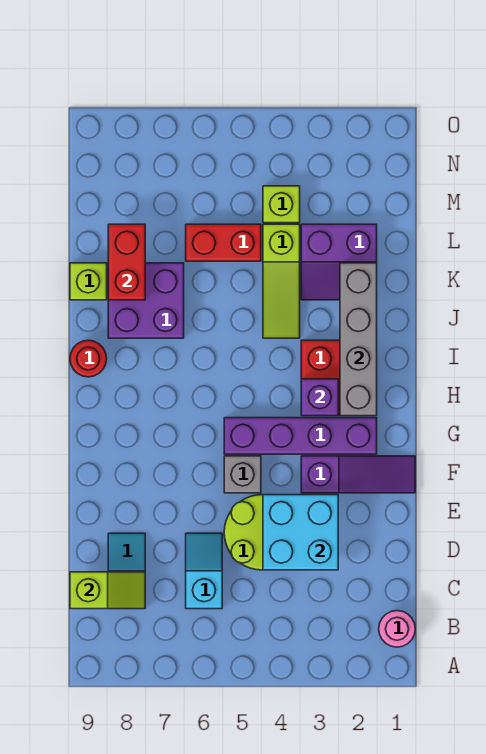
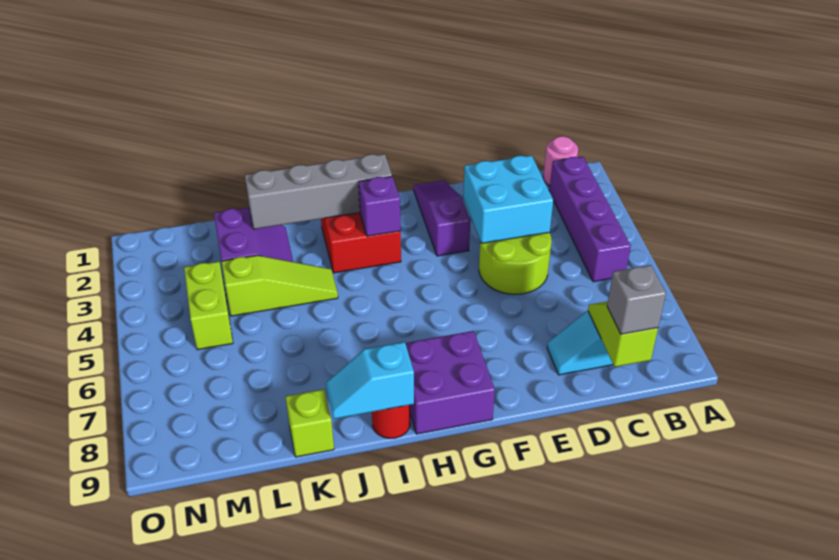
cyan slope C6:D6 level 1 top C -> cyan slope I9:J9 level 2 top I
grey brick F5 level 1 -> grey brick C9 level 3
purple brick G2:G5 level 1 -> purple brick B2:B5 level 1
purple brick J7:K8 level 1 -> purple brick G8:H9 level 1
red brick K8:L8 level 2 -> none
red brick L5:L6 level 1 -> none
lime brick M4 level 1 -> lime brick M4:M5 level 1

